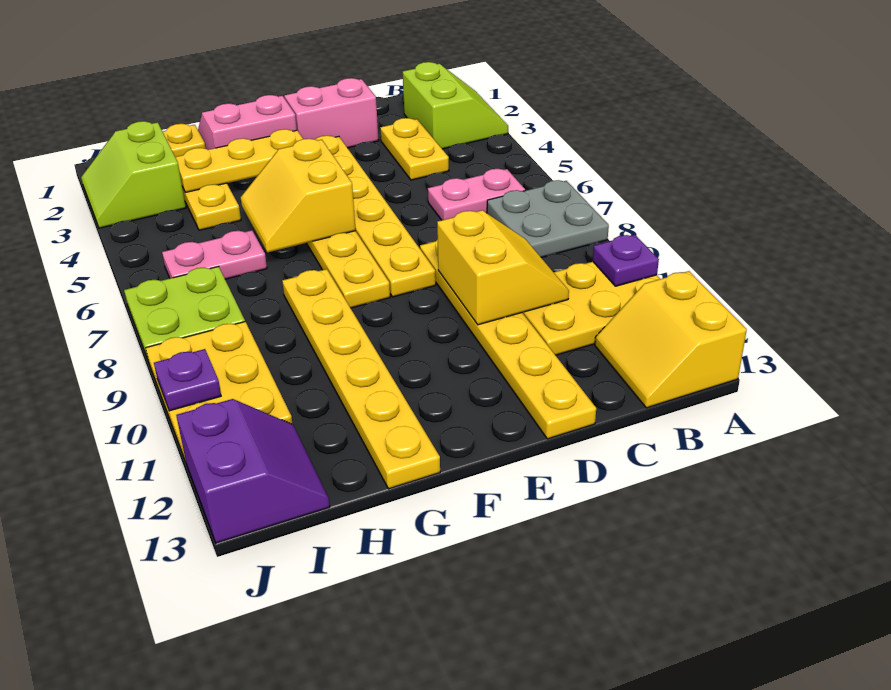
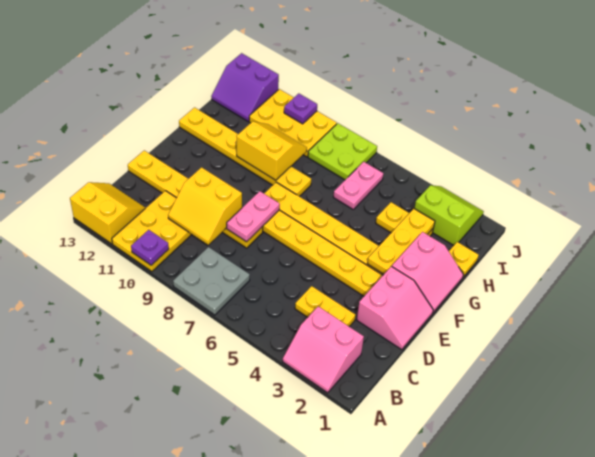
lime slope A2:B3 level 1 top B -> pink slope A2:B3 level 1 top B
pink plate B6:C6 level 1 -> pink plate D8:E8 level 2
yellow slope F5:G6 level 2 top F -> yellow slope G9:H10 level 2 top G

